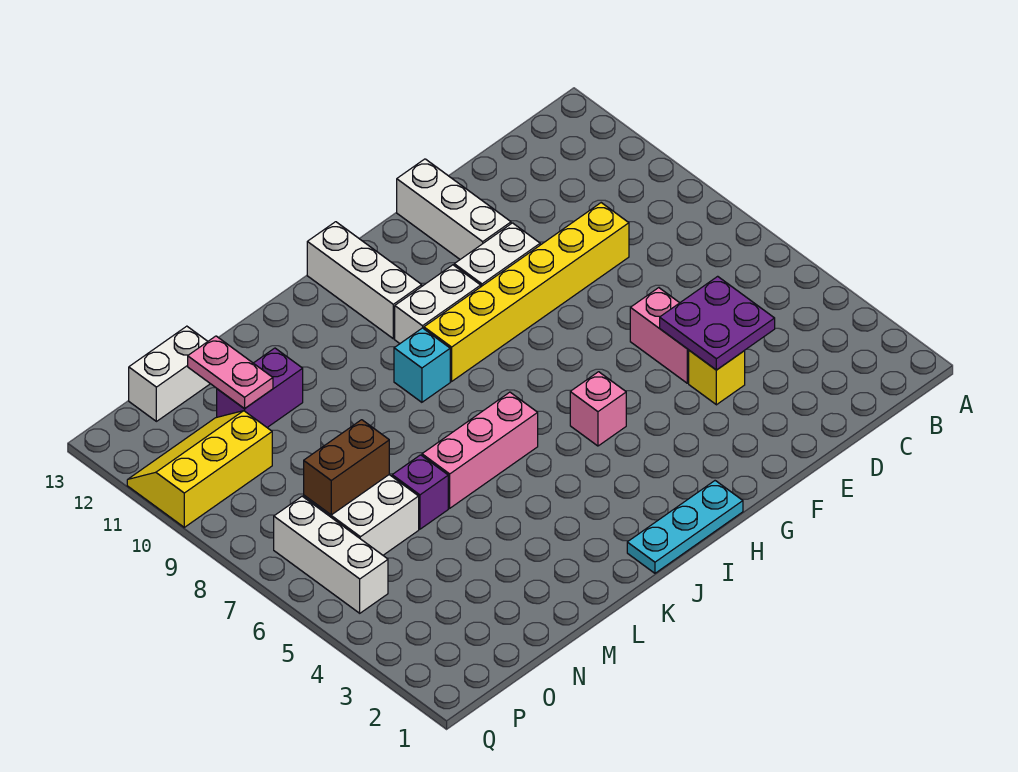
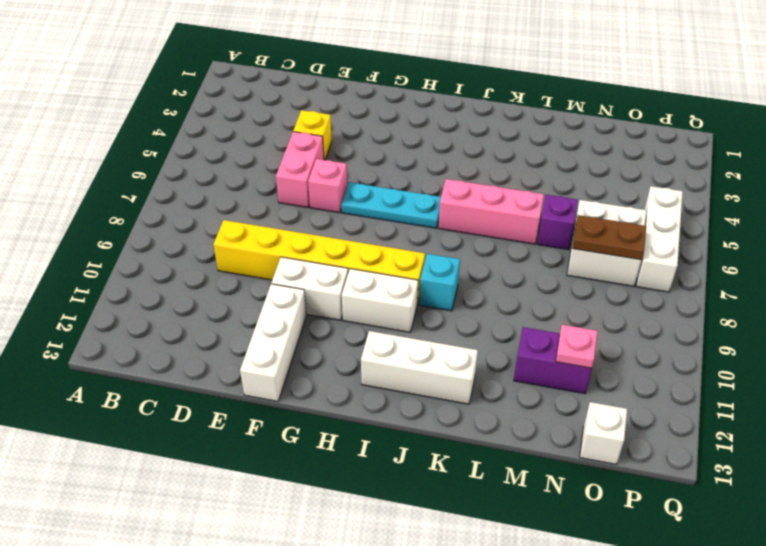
purple plate D4:E5 level 2 -> none
cyan plate H1:J1 level 1 -> cyan plate G6:I6 level 1
pink brick H5 level 1 -> pink brick F6 level 1
white brick I11:I13 level 1 -> white brick I12:K12 level 1
brown brick N7:O7 level 2 -> brown plate N7:O7 level 2
pink plate N11:N12 level 2 -> pink plate N11 level 2
white brick N13:O13 level 1 -> white brick O13 level 1
yellow slope O10:Q11 level 1 top 10 -> none

